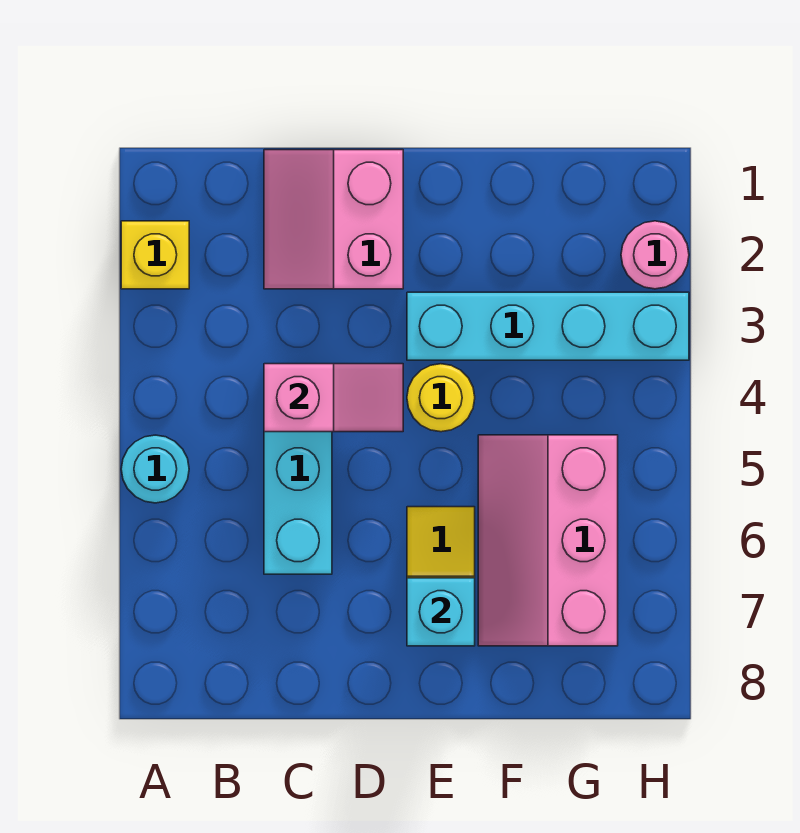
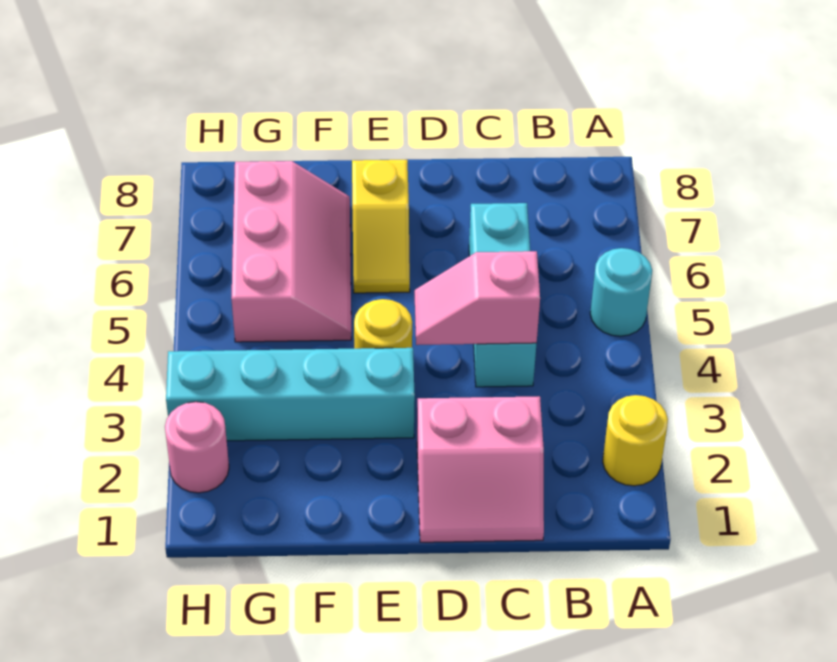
yellow brick A2 level 1 -> yellow round brick A2 level 1
pink slope C1:D2 level 1 top D -> pink slope C1:D2 level 1 top 2
cyan brick E7 level 2 -> none

